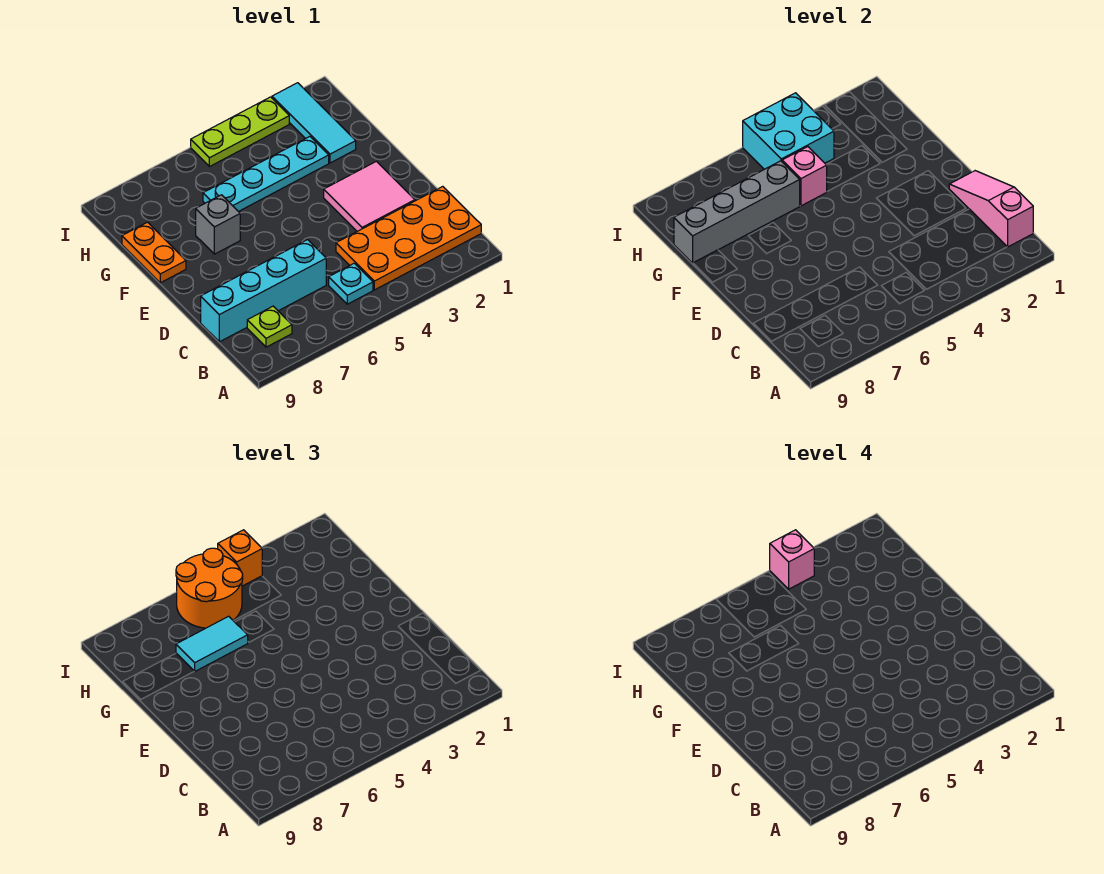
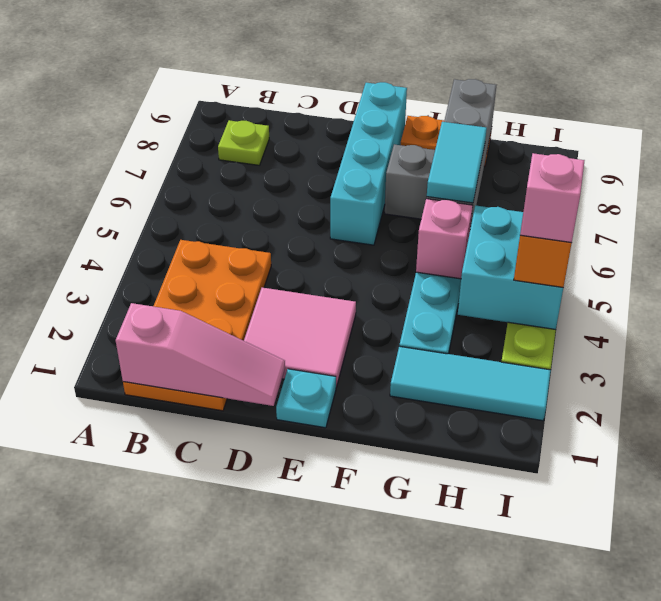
cyan plate B5 level 1 -> cyan plate E1 level 1
cyan brick C6:C9 level 1 -> cyan brick E6:E9 level 1
orange round brick H5:I6 level 3 -> none

